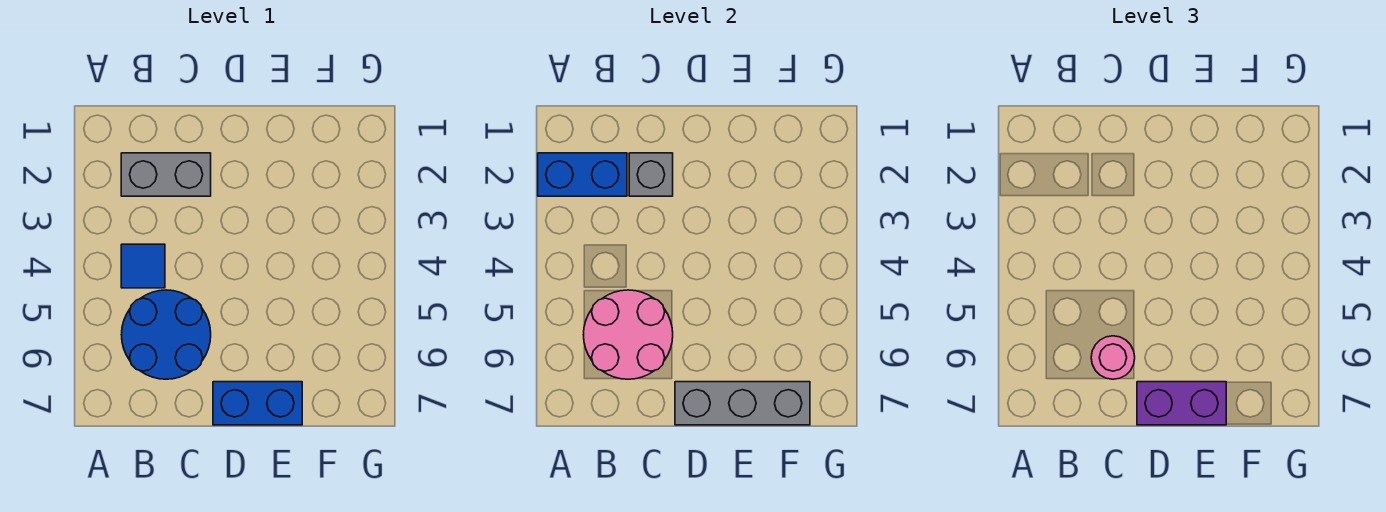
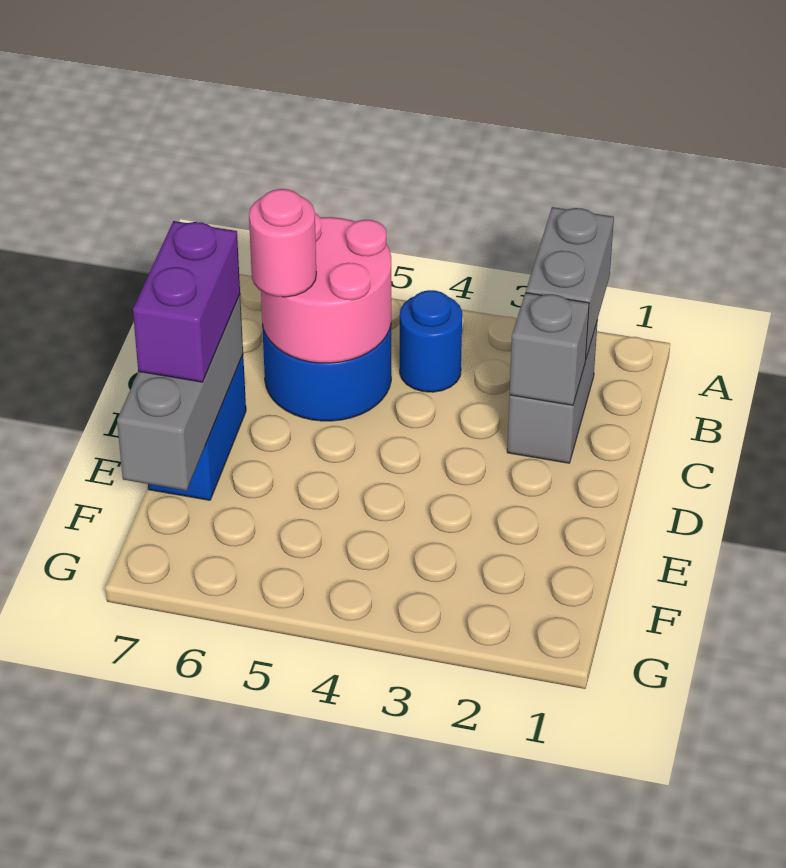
blue brick A2:B2 level 2 -> grey brick A2:B2 level 2
blue tile B4 level 1 -> blue round brick B4 level 1

